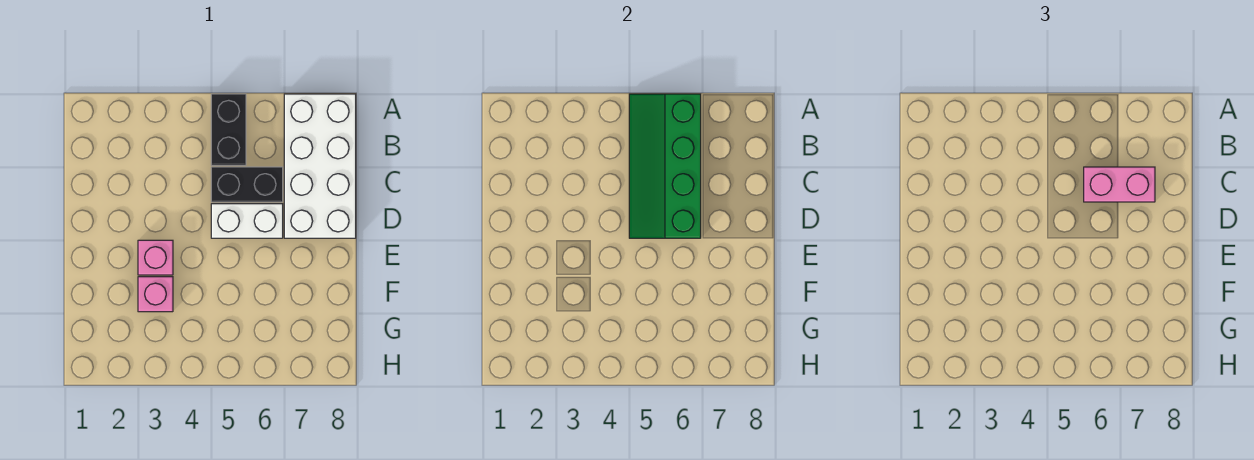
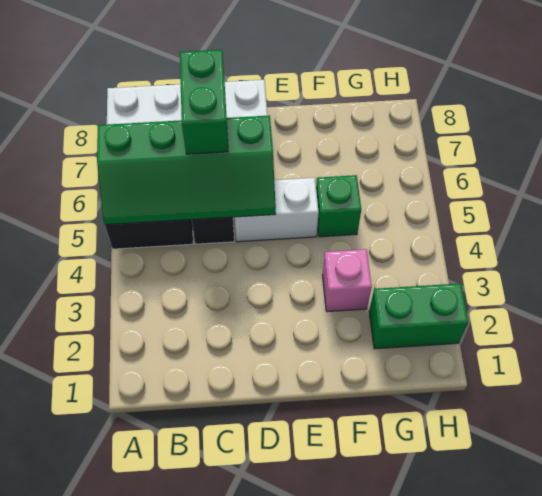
pink brick C6:C7 level 3 -> green brick C6:C7 level 3
white brick D5:D6 level 1 -> white brick D5:E5 level 1
pink brick E3 level 1 -> none
none -> green brick F5 level 1
none -> green brick G2:H2 level 1

